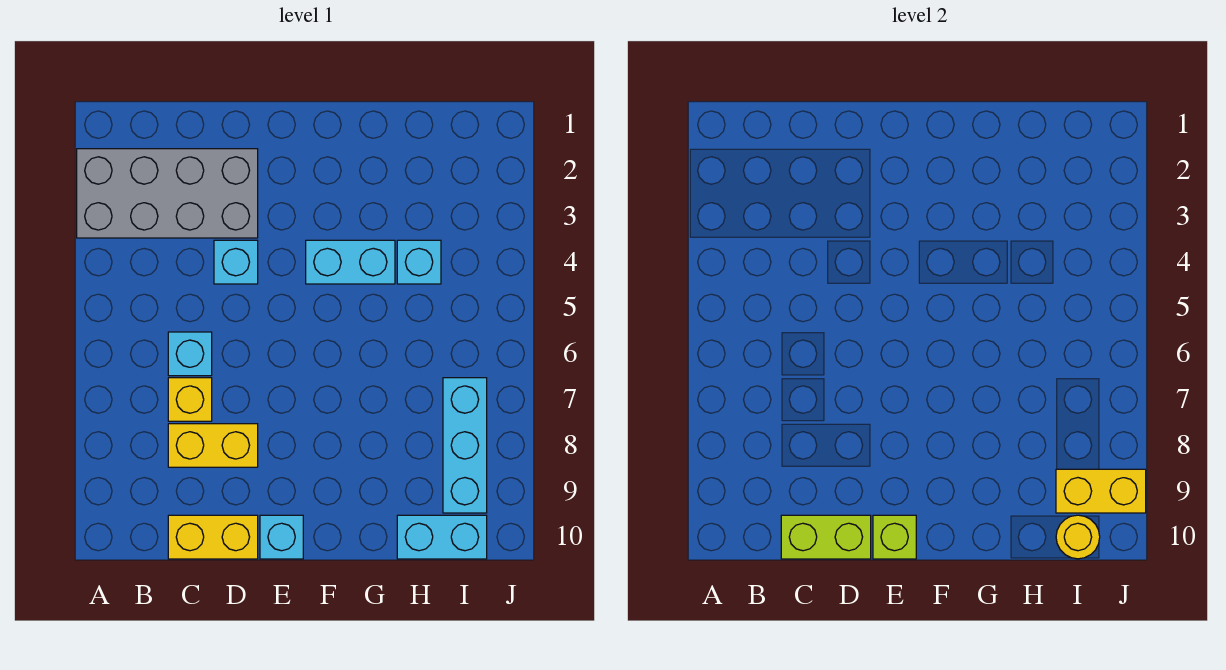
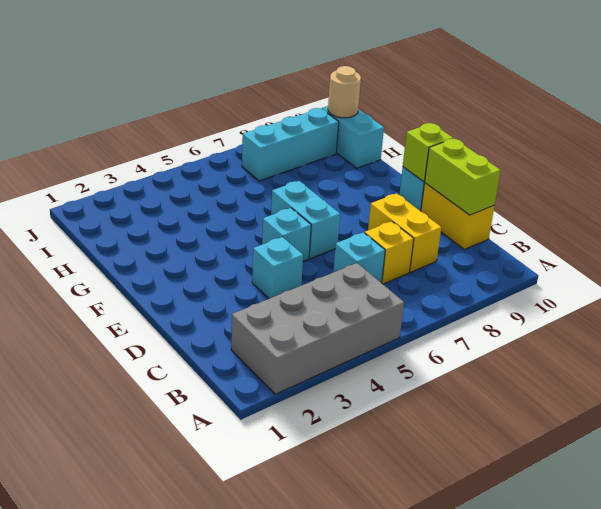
grey brick A2:D3 level 1 -> grey brick A2:B5 level 1
cyan brick F4:G4 level 1 -> cyan brick E6:F6 level 1
cyan brick H4 level 1 -> cyan brick E5 level 1
yellow brick I9:J9 level 2 -> none
yellow round brick I10 level 2 -> tan round brick I10 level 2

